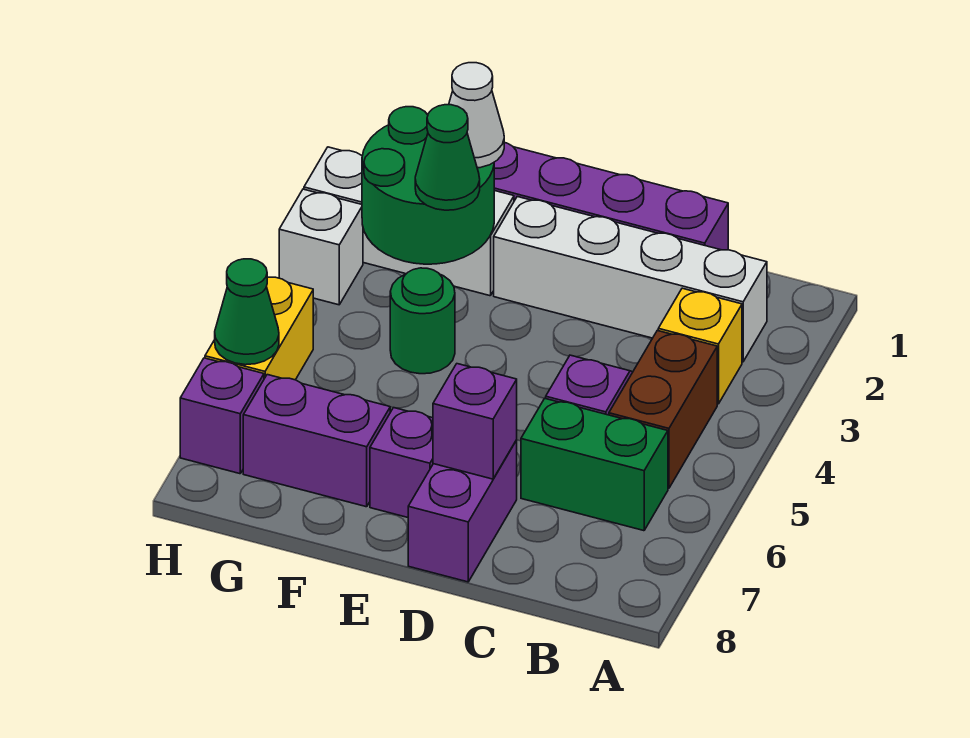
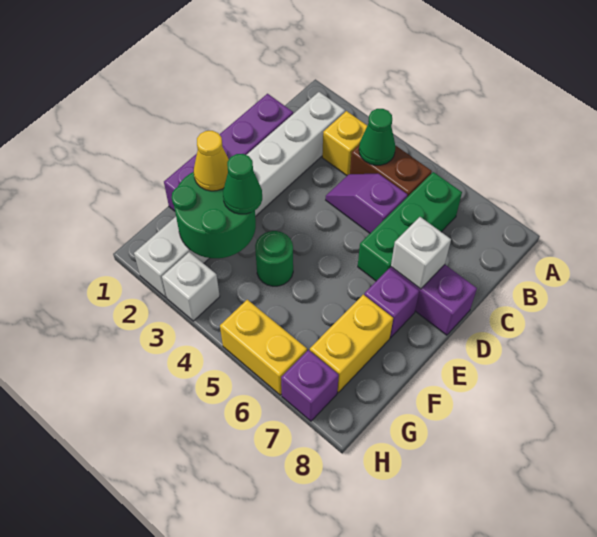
green brick B6:C6 level 1 -> green brick B6:D6 level 1
purple brick D7 level 2 -> white brick D7 level 2
white cone F2 level 3 -> yellow cone F2 level 3
purple brick F7:G7 level 1 -> yellow brick F7:G7 level 1
green cone H6 level 2 -> green cone B4 level 2

